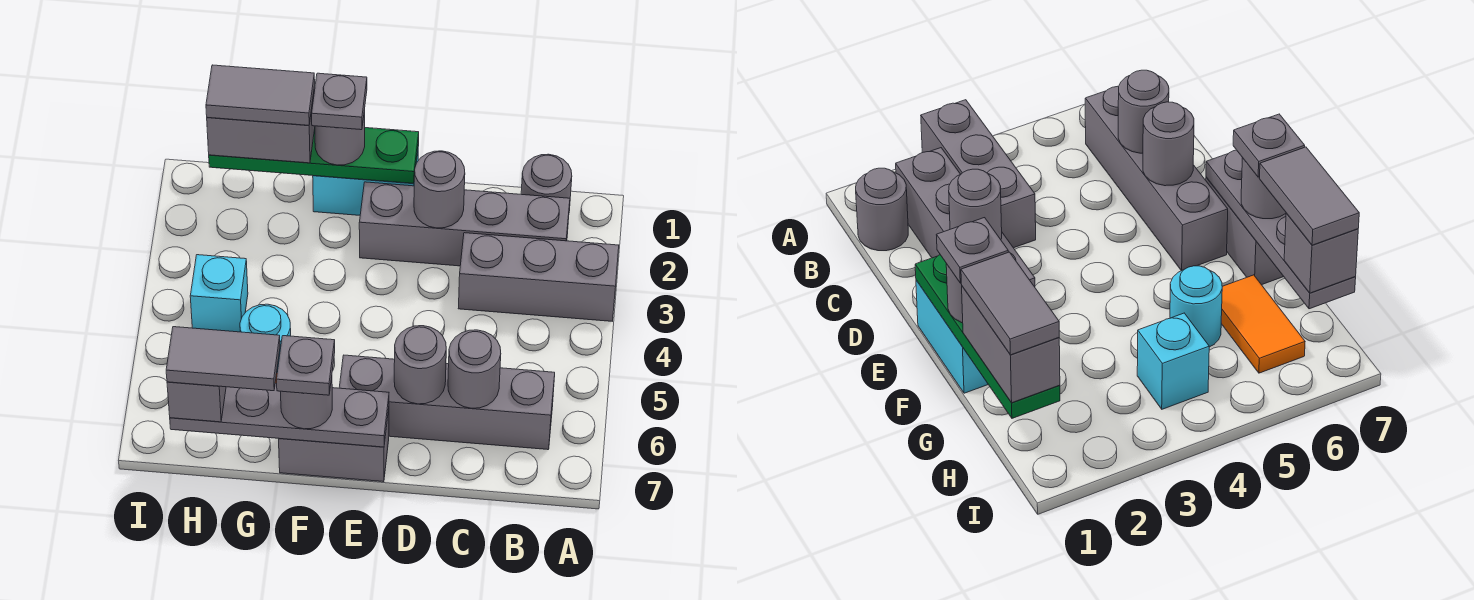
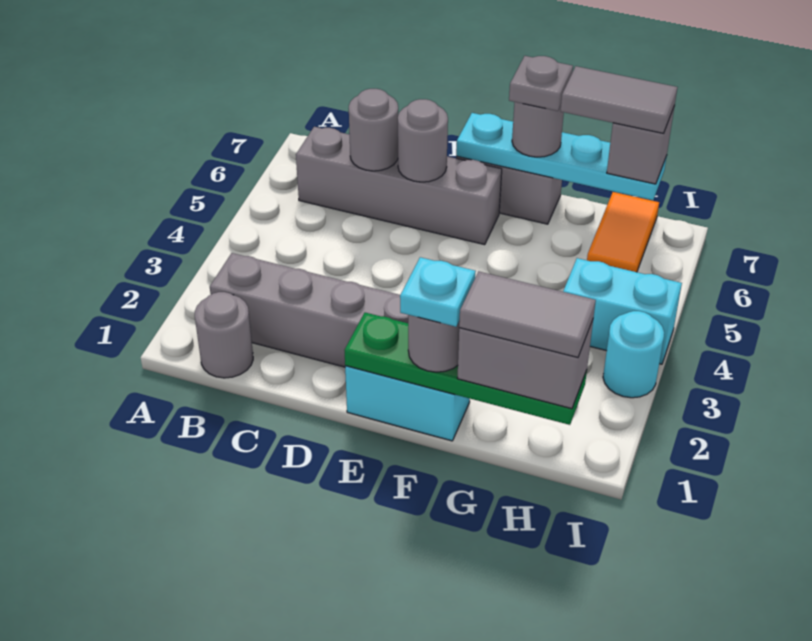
grey brick A3:C3 level 1 -> none
grey round brick D2 level 2 -> none
grey plate E7:H7 level 2 -> cyan plate E7:H7 level 2
grey plate F1 level 4 -> cyan plate F1 level 4
cyan round brick G5 level 1 -> cyan round brick I3 level 1
orange tile G6:H6 level 1 -> orange tile H6:H7 level 1
cyan brick H4 level 1 -> cyan brick H4:I4 level 1

